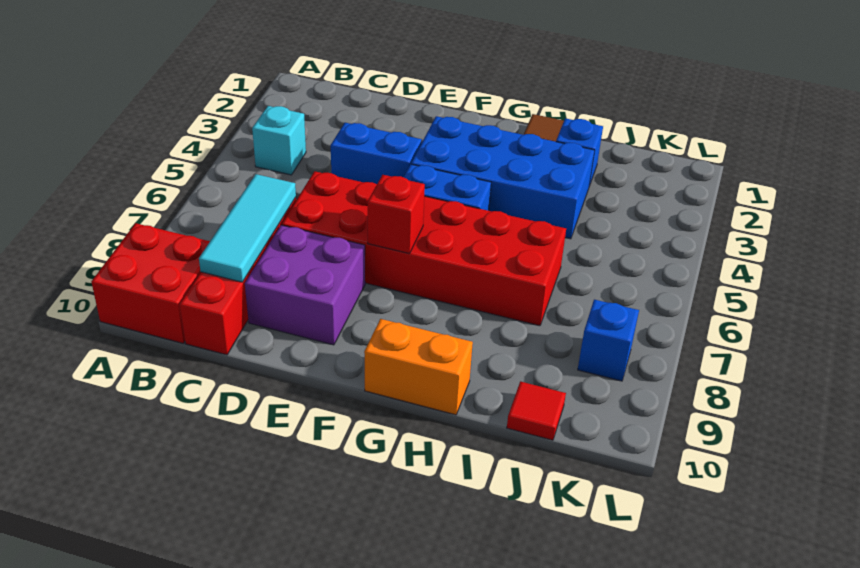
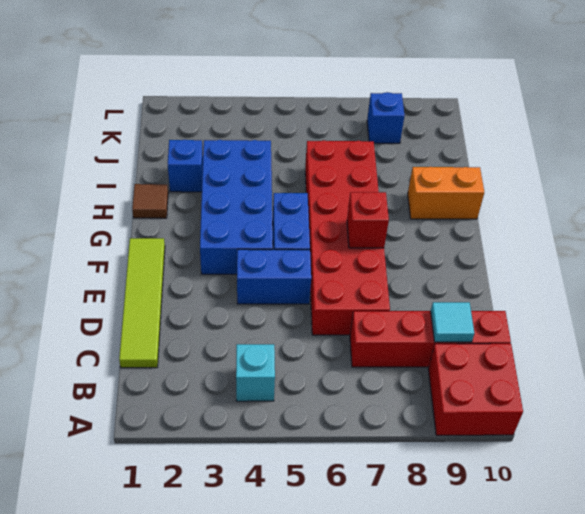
none -> lime tile C1:F1 level 1
cyan tile C7:C9 level 2 -> cyan tile C9 level 2
blue brick D4:E4 level 1 -> blue brick E4:E5 level 1
purple brick D8:E9 level 1 -> none
orange brick G10:H10 level 1 -> orange brick H9:H10 level 1
red tile J10 level 1 -> none

